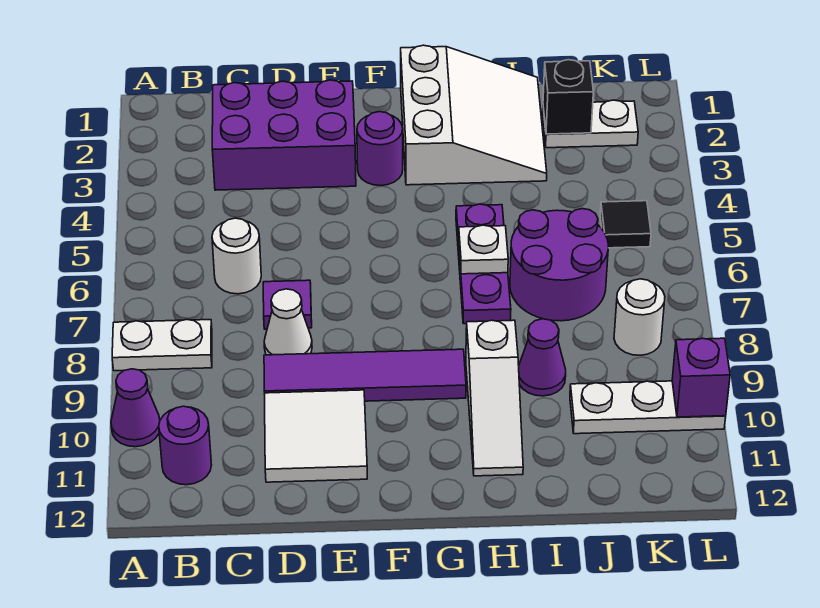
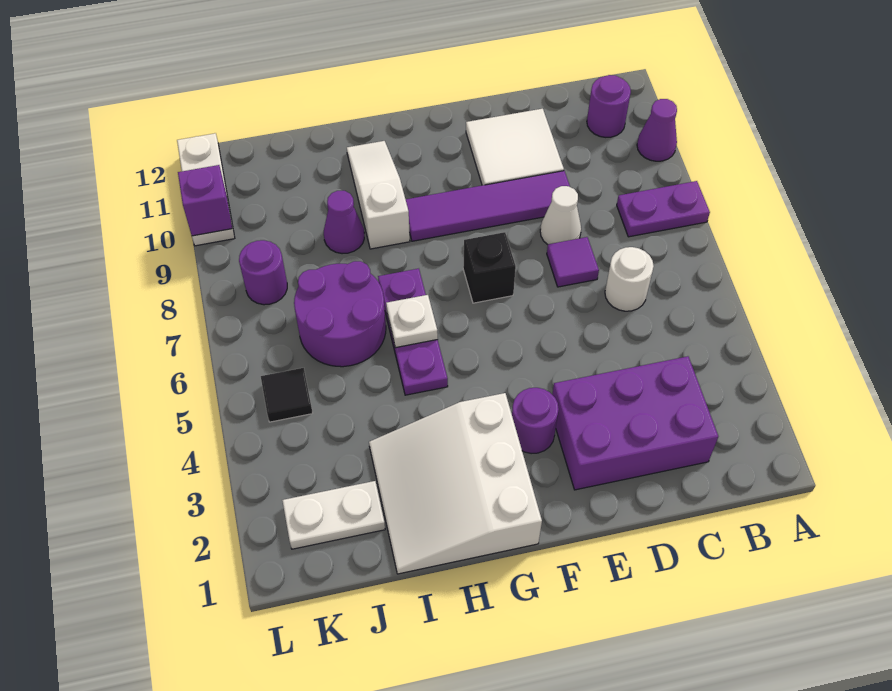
white plate A8:B8 level 1 -> purple plate A8:B8 level 1
black brick J2 level 2 -> black brick F7 level 1
white plate J10:L10 level 1 -> white plate L10:L12 level 1
white round brick K8 level 1 -> purple round brick K8 level 1

